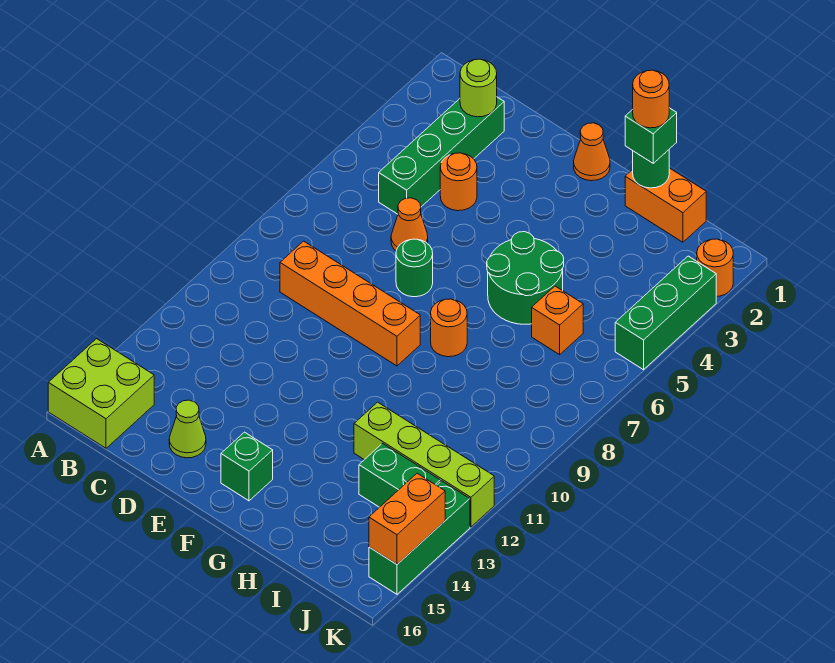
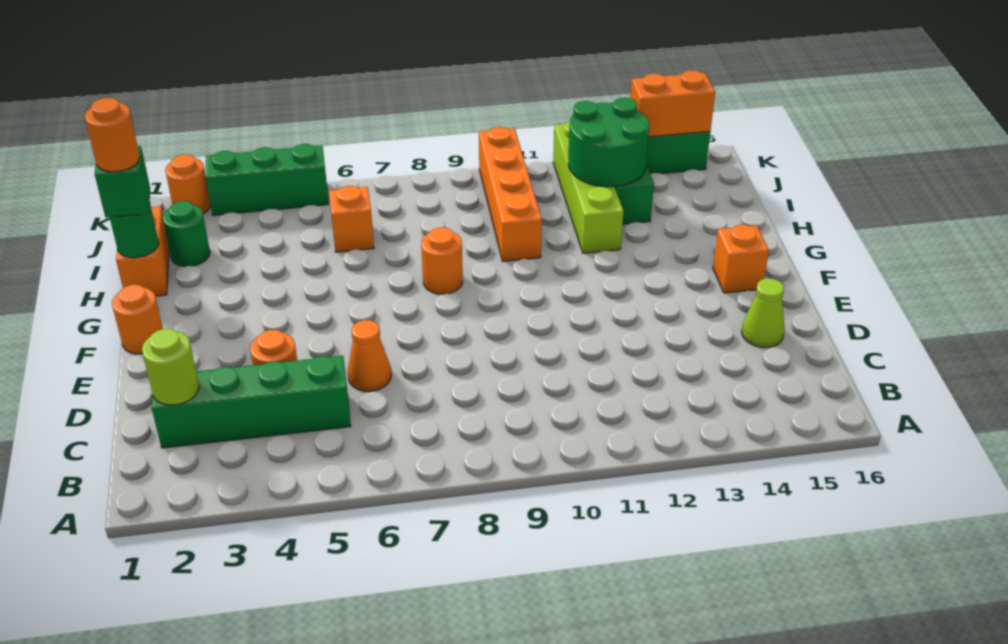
lime brick A15:B16 level 1 -> none
orange brick C9:F9 level 1 -> orange brick H10:K10 level 1
green round brick E7 level 1 -> green round brick I2 level 1
orange cone F1 level 1 -> orange round brick F1 level 1
green brick F15 level 1 -> orange brick F15 level 1
green round brick G5:H6 level 1 -> green round brick I12:J13 level 2

